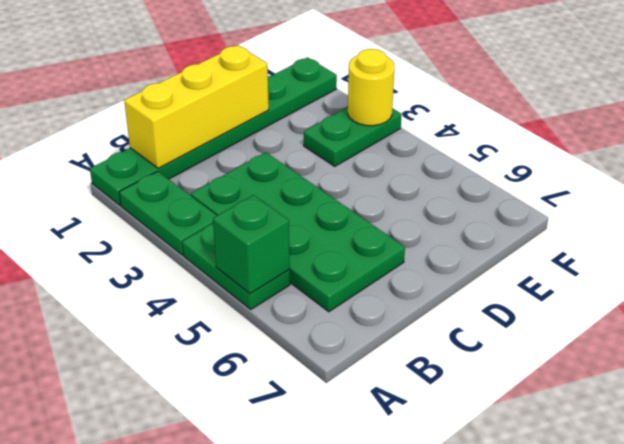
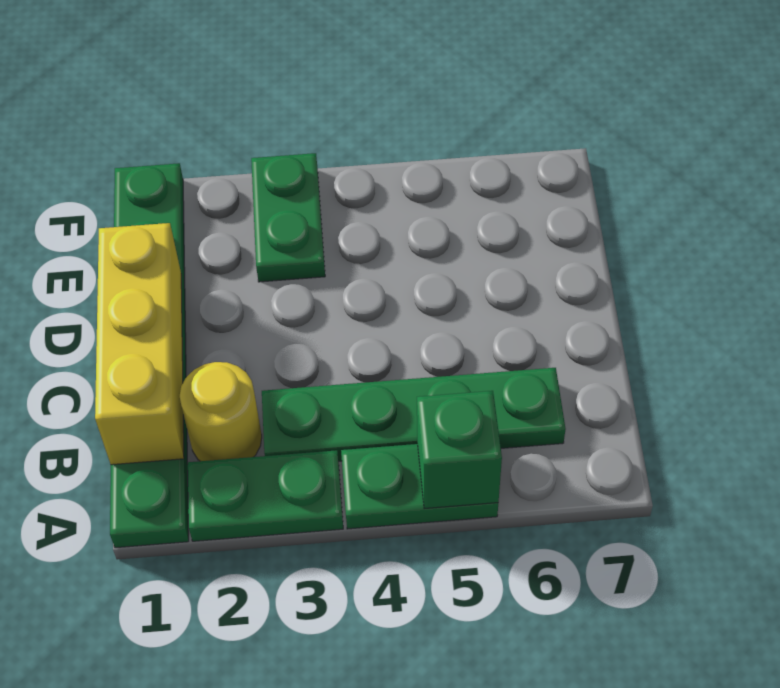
green plate B3:C6 level 1 -> green plate B3:B6 level 1
yellow round brick F3 level 2 -> yellow round brick B2 level 1

